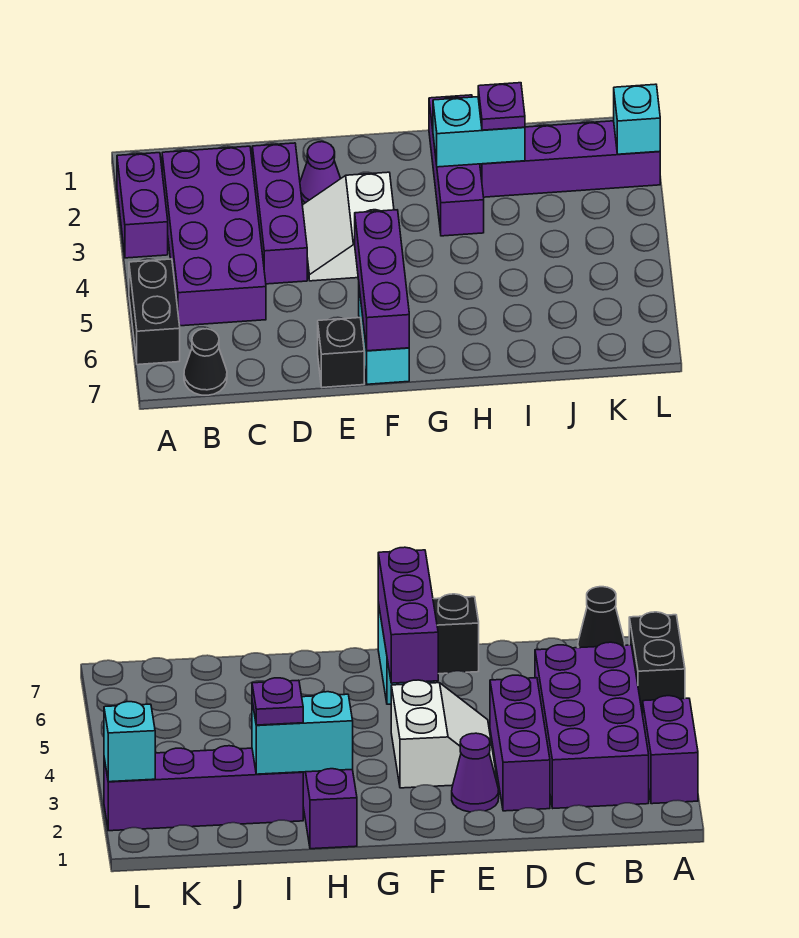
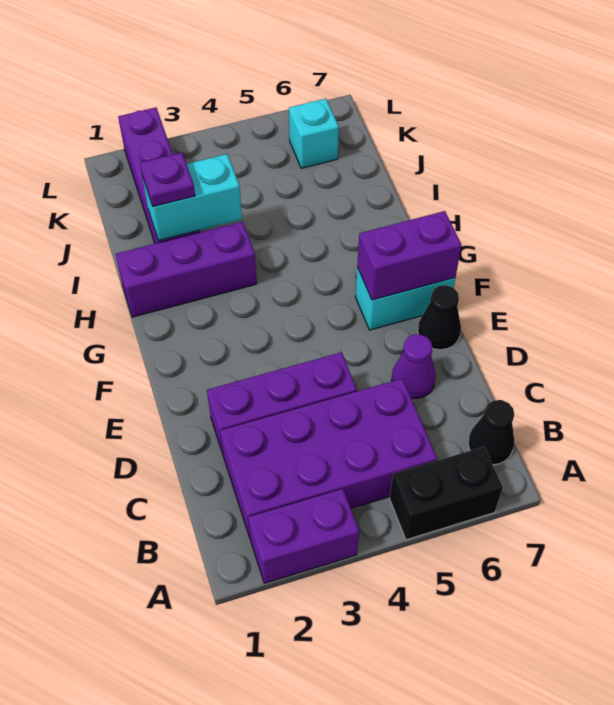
purple cone E2 level 1 -> purple cone D6 level 1
white slope E3:F4 level 1 top F -> none
black brick E7 level 1 -> black cone E7 level 1
purple brick F5:F7 level 2 -> purple brick F6:F7 level 2
cyan brick H2:I2 level 2 -> cyan brick I2:I3 level 2
cyan brick L2 level 2 -> cyan brick K6 level 1

